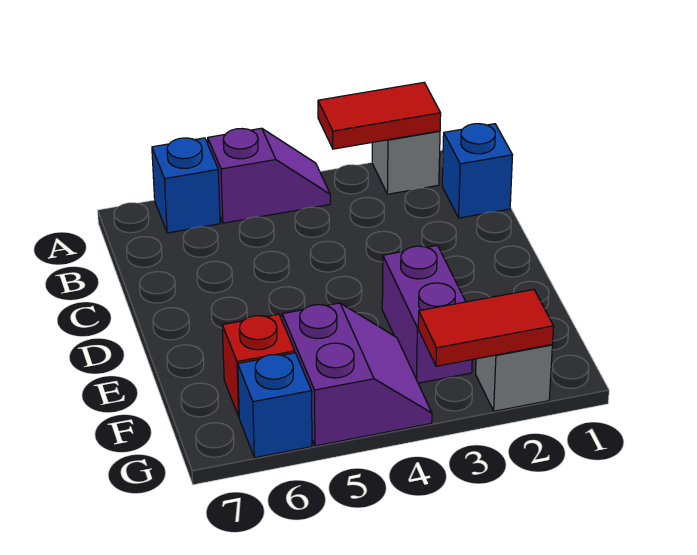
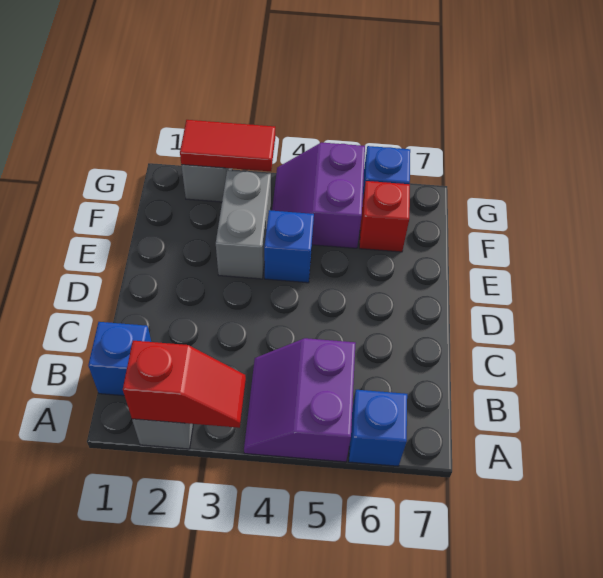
red tile A2:A3 level 2 -> red slope A2:A3 level 2 top 2
purple slope A4:A5 level 1 top 5 -> purple slope A4:B5 level 1 top 5
purple brick E3:F3 level 1 -> grey brick E3:F3 level 1
none -> blue brick E4 level 1

